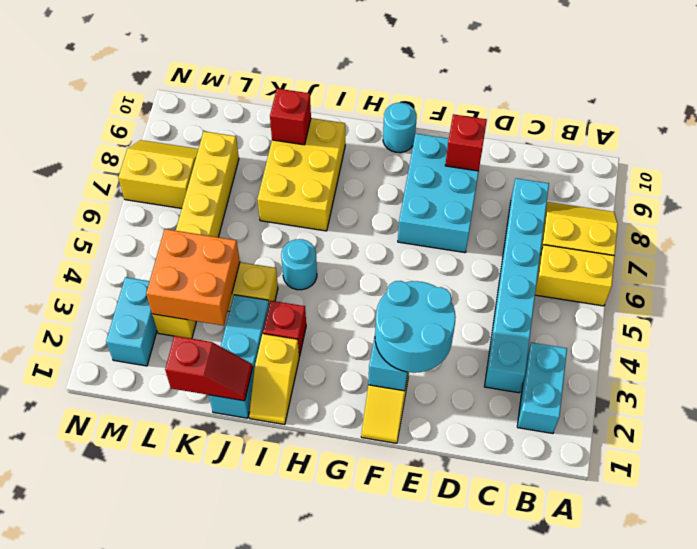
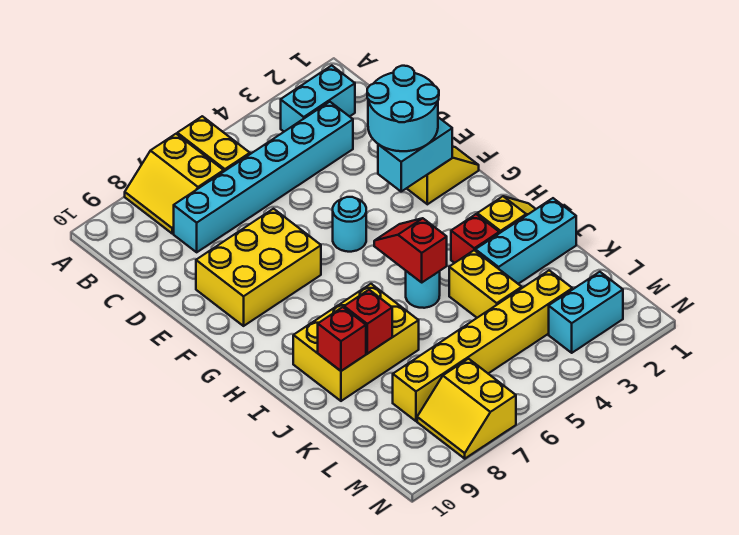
cyan brick E7:F9 level 1 -> yellow brick E7:F9 level 1
red brick E9 level 2 -> red brick J8 level 2
cyan round brick G10 level 1 -> cyan round brick F5 level 1
red slope J1:K1 level 2 top K -> red slope H5:I5 level 2 top I
orange brick K3:L4 level 2 -> none

